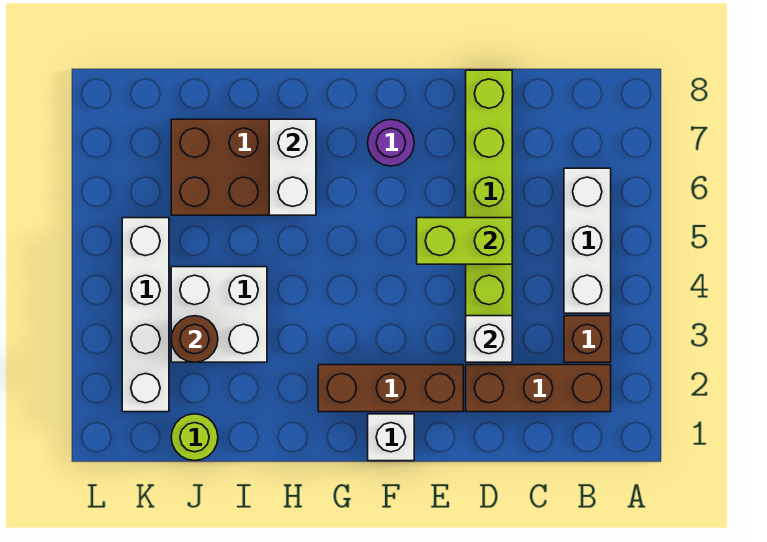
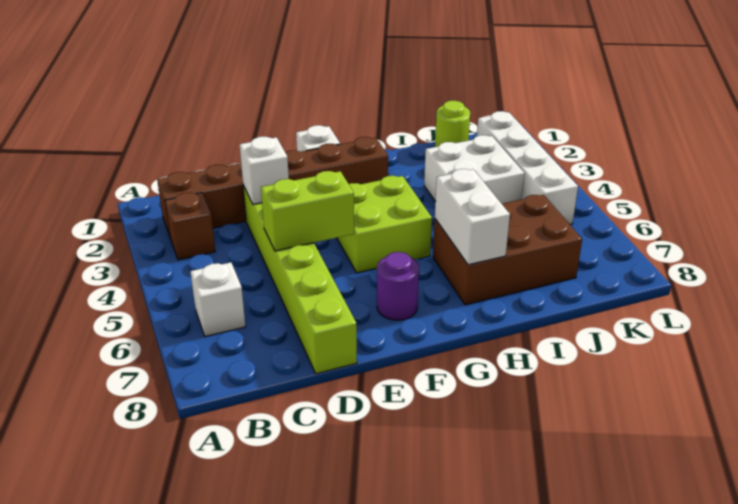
white brick B4:B6 level 1 -> white brick B6 level 1
none -> lime brick F4:G5 level 1
brown round brick J3 level 2 -> none

